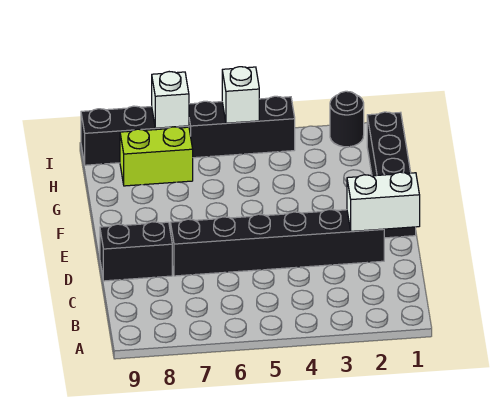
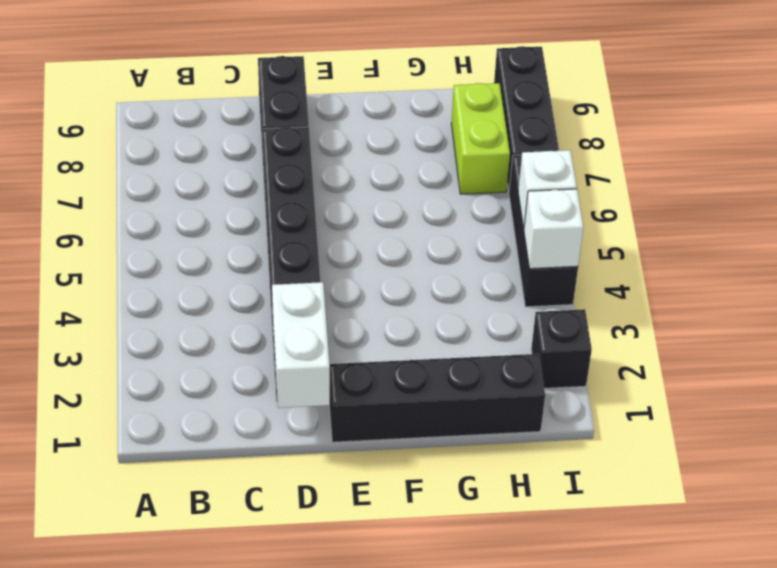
black round brick I2 level 1 -> black brick I2 level 1
white brick I7 level 2 -> white brick I4 level 2

